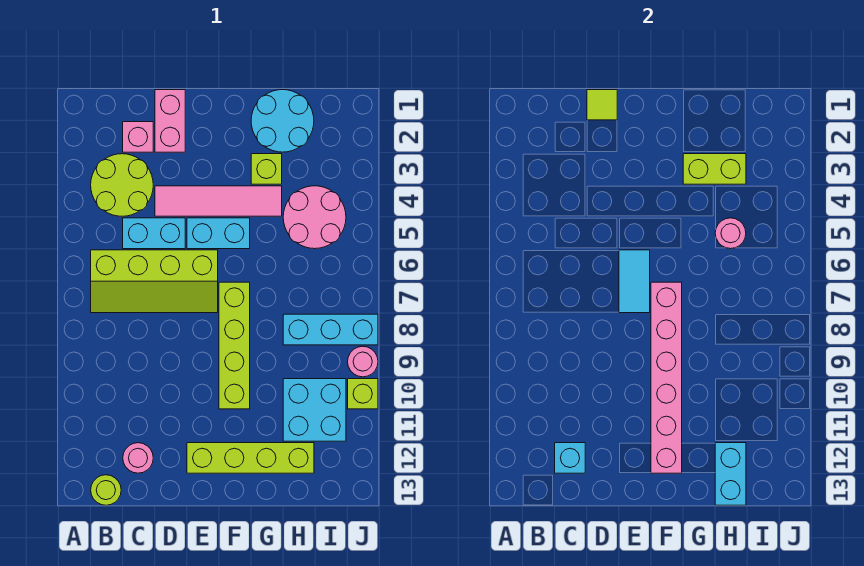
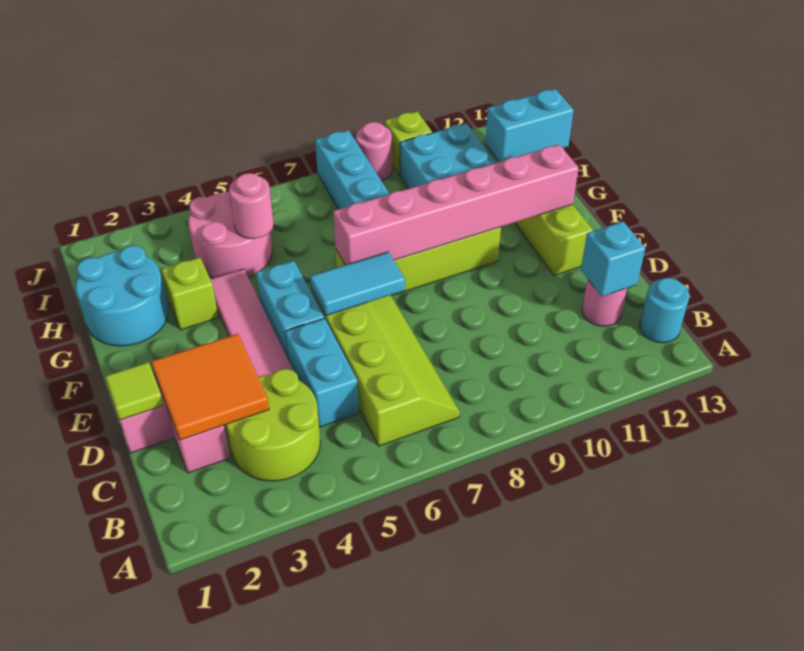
lime round brick B13 level 1 -> cyan round brick B13 level 1
none -> orange tile C2:D3 level 2
lime brick G3:H3 level 2 -> none

